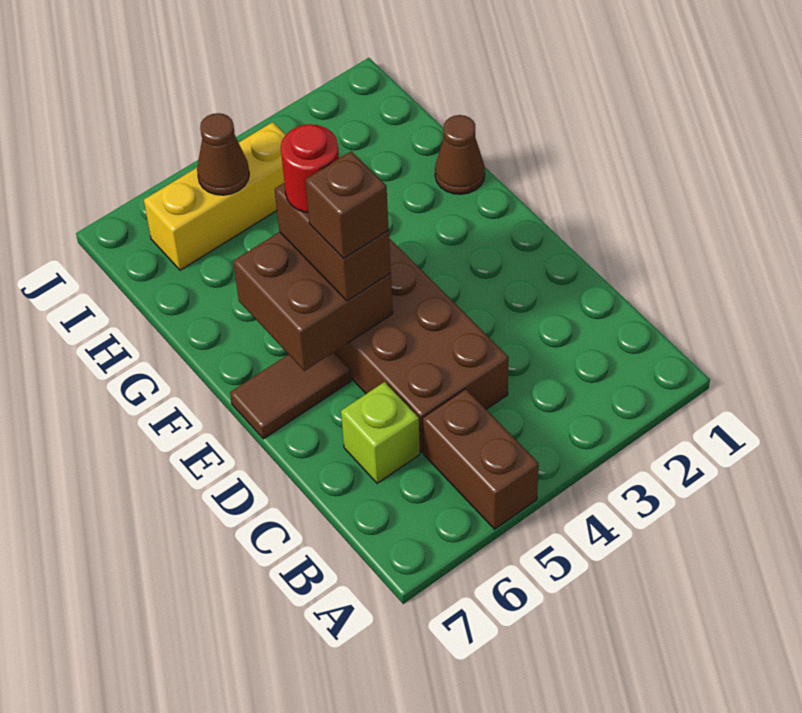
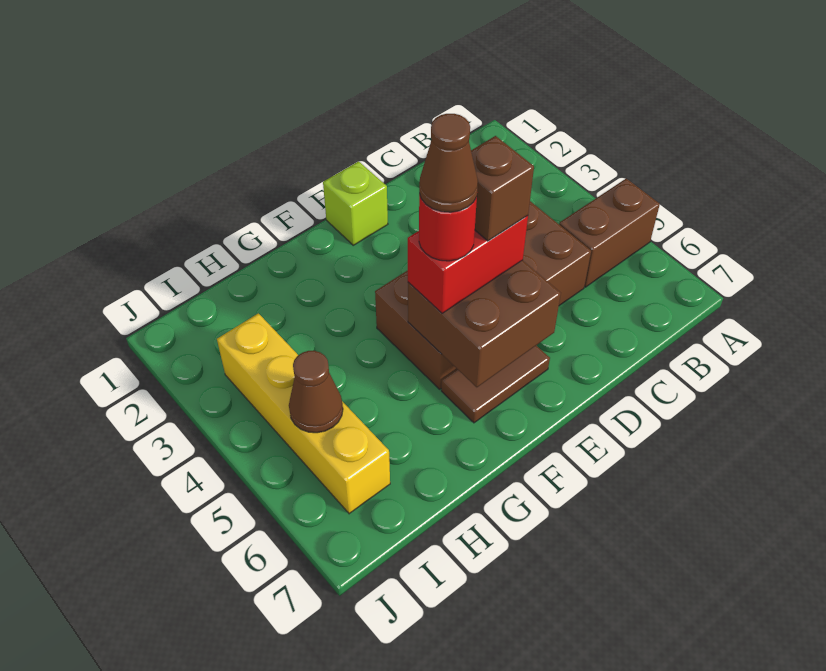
lime brick C6 level 1 -> lime brick E1 level 1
brown brick E5:F5 level 3 -> red brick E5:F5 level 3
brown tile E6:E7 level 1 -> brown tile E6:F6 level 1
brown cone G1 level 1 -> brown cone F5 level 5
yellow brick I4:I6 level 1 -> yellow brick I3:I6 level 1

